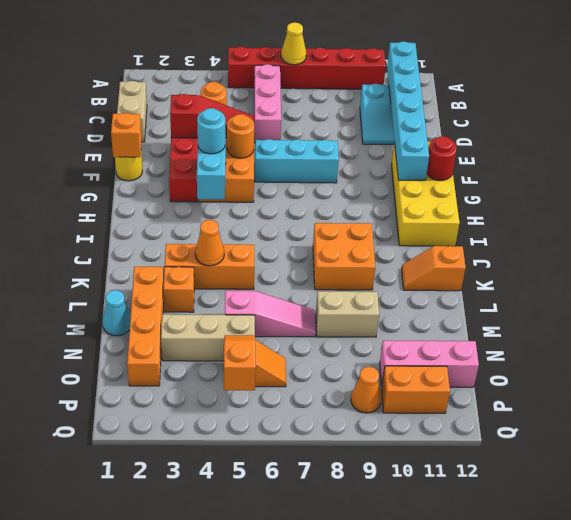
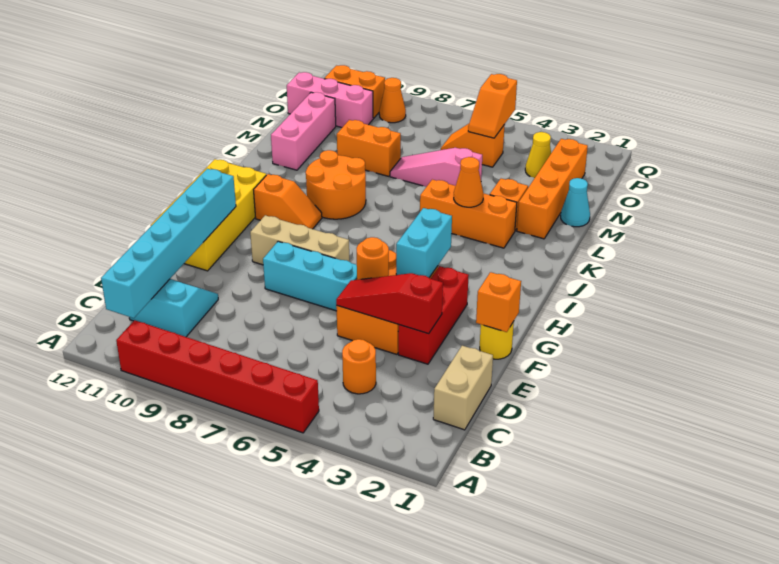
yellow cone A7 level 2 -> yellow cone O3 level 1
pink brick B6:D6 level 1 -> pink brick L11:N11 level 1
cyan round brick G4 level 3 -> none
red round brick G12 level 2 -> none
orange brick J8:K9 level 1 -> orange round brick J8:K9 level 1
orange slope K11:K12 level 1 top 12 -> orange slope I9:I10 level 1 top 10
tan brick M8:M9 level 1 -> orange brick M8:M9 level 1
tan brick N3:N5 level 1 -> tan brick G7:G9 level 1

